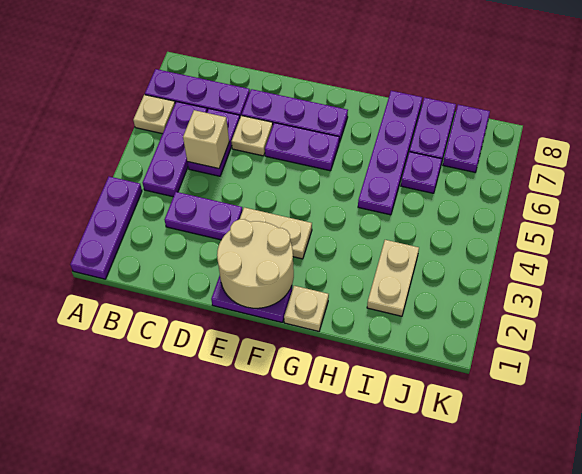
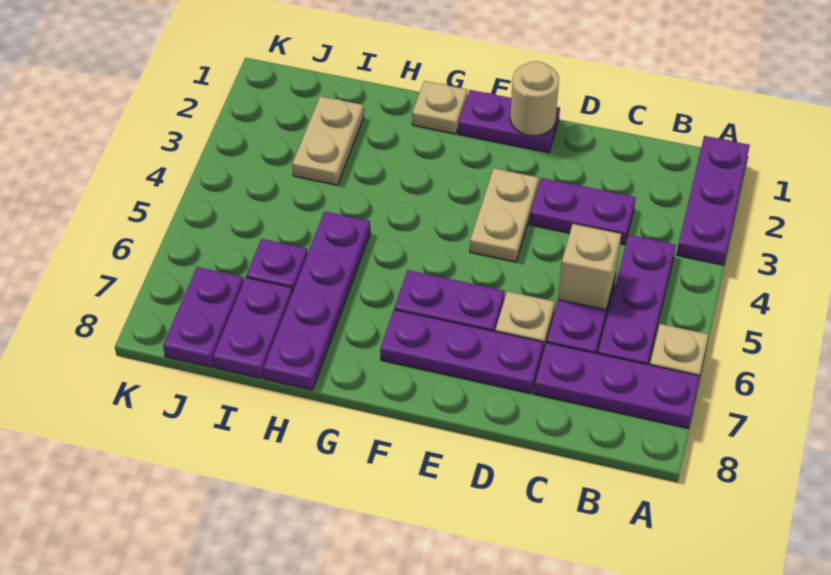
tan round brick E1:F2 level 2 -> tan round brick E1 level 2
tan plate E3:F3 level 1 -> tan plate E3:E4 level 1

